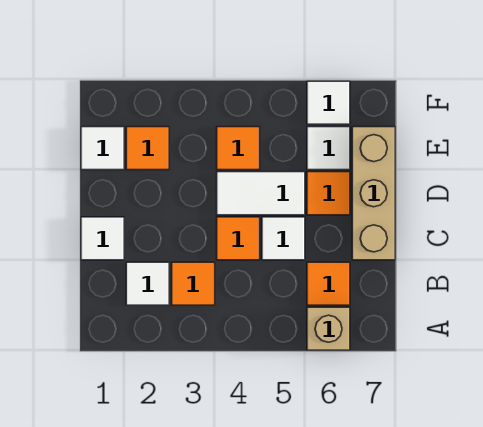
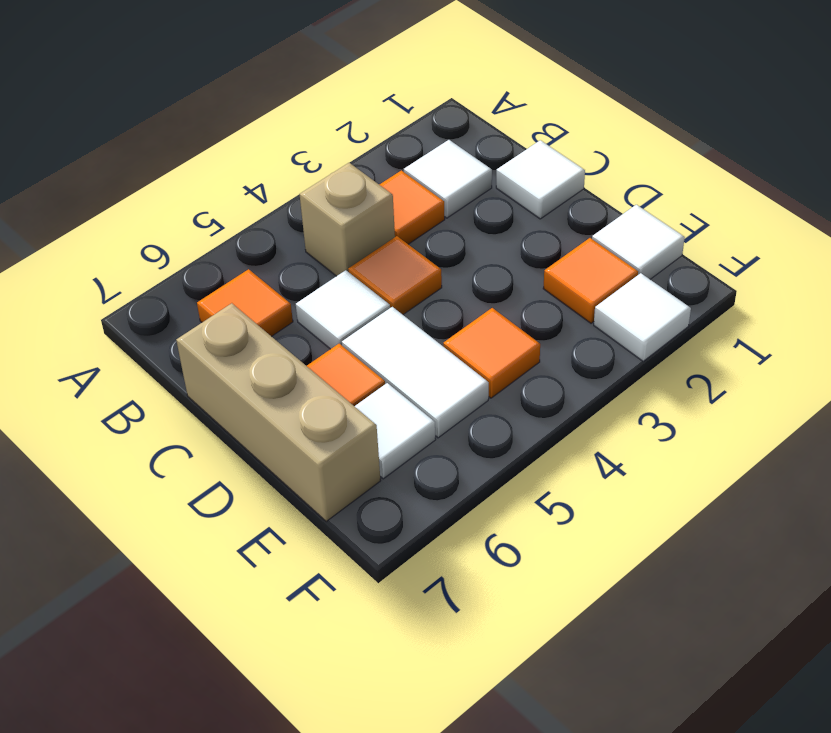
tan brick A6 level 1 -> tan brick B4 level 1
white tile D4:D5 level 1 -> white tile D5:E5 level 1
white tile F6 level 1 -> white tile F2 level 1

